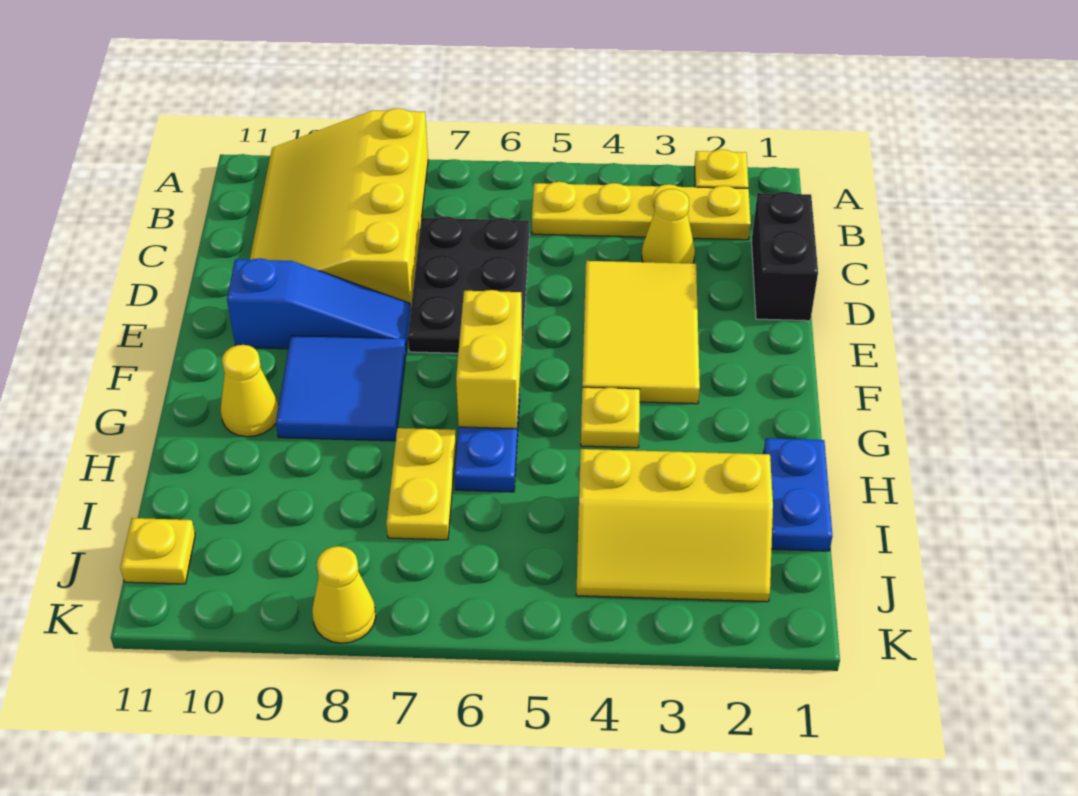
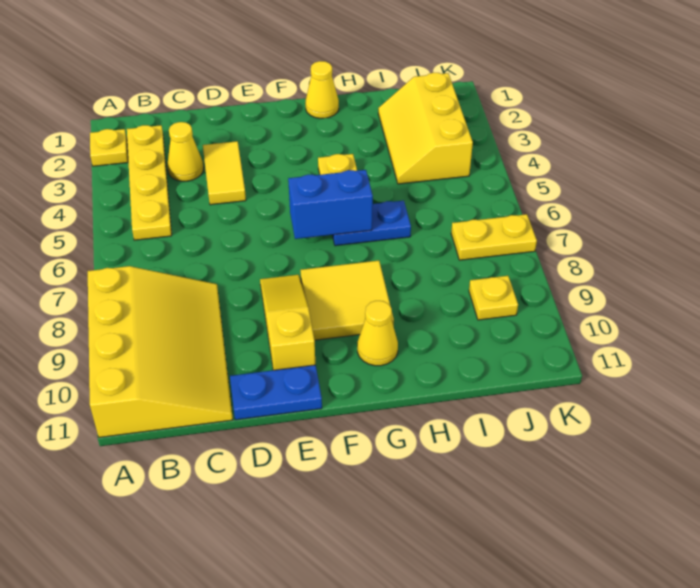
yellow slope A8:D10 level 1 top 8 -> yellow slope A8:C11 level 1 top A
black brick C1:D1 level 1 -> none
black plate C6:E7 level 1 -> none
yellow tile D3:F4 level 1 -> yellow tile D3:D4 level 1
blue slope E8:E10 level 1 top 10 -> yellow slope E8:E10 level 1 top 10
yellow brick F6:G6 level 2 -> blue brick F6:G6 level 2
blue tile F8:G9 level 1 -> yellow tile F8:G9 level 1
blue plate H1:I1 level 1 -> blue plate D11:E11 level 1
yellow plate H7:I7 level 1 -> yellow plate J7:K7 level 1
yellow slope I2:J4 level 1 top I -> yellow slope I2:J4 level 1 top J
yellow plate J11 level 1 -> yellow plate J9 level 1
yellow cone K8 level 1 -> yellow cone G1 level 1

